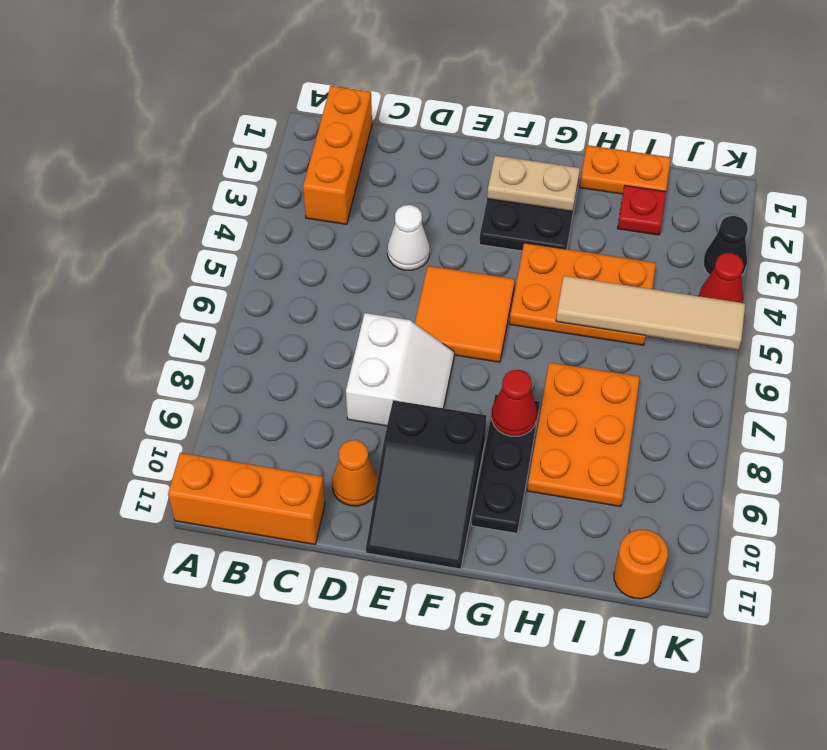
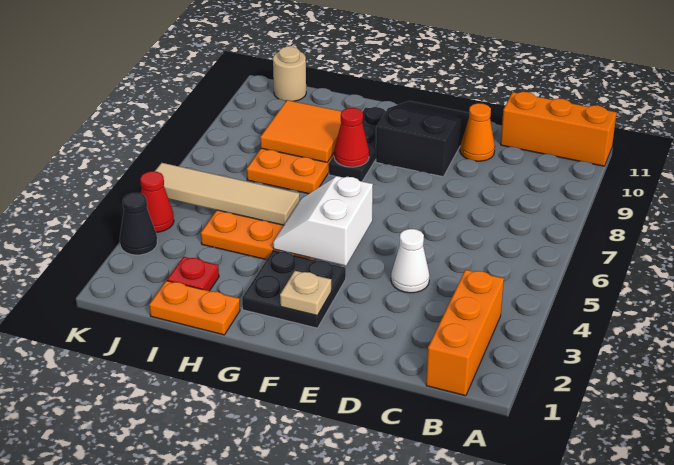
white slope D7:E8 level 1 top D -> white slope F4:G5 level 2 top F
orange tile E5:F6 level 1 -> orange tile H8:I9 level 2
tan plate F2:G2 level 2 -> tan plate F2 level 2
orange round brick J11 level 1 -> tan round brick J11 level 1

